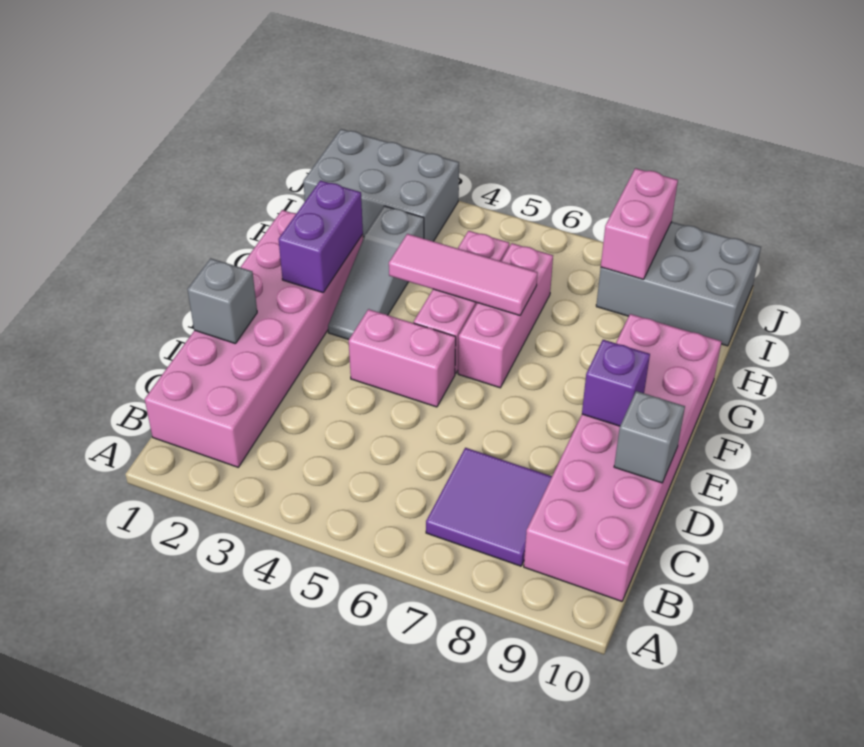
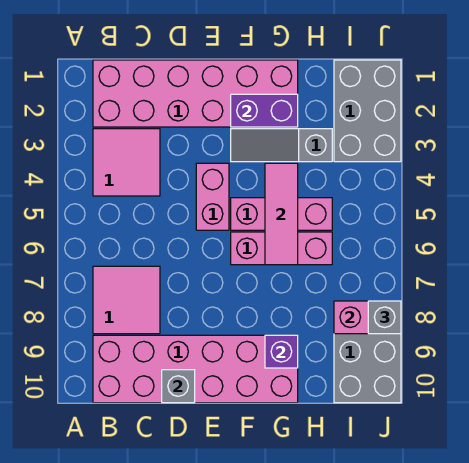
none -> pink tile B3:C4 level 1
purple tile B7:C8 level 1 -> pink tile B7:C8 level 1
grey brick D1 level 2 -> grey brick J8 level 3
purple brick E9 level 2 -> purple brick G9 level 2

